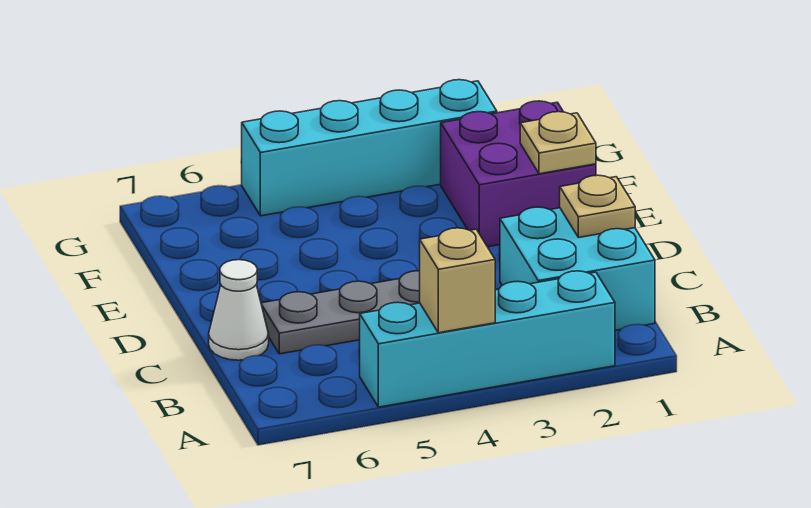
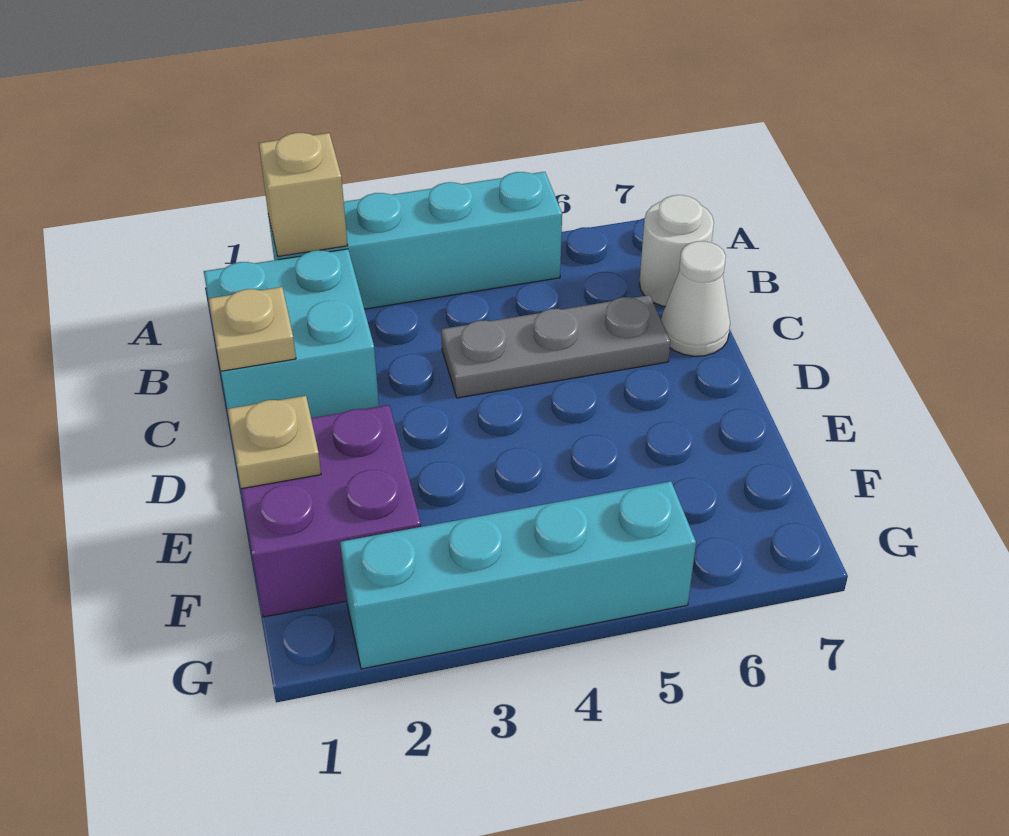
tan brick A4 level 2 -> tan brick A2 level 2
none -> white round brick B7 level 1

